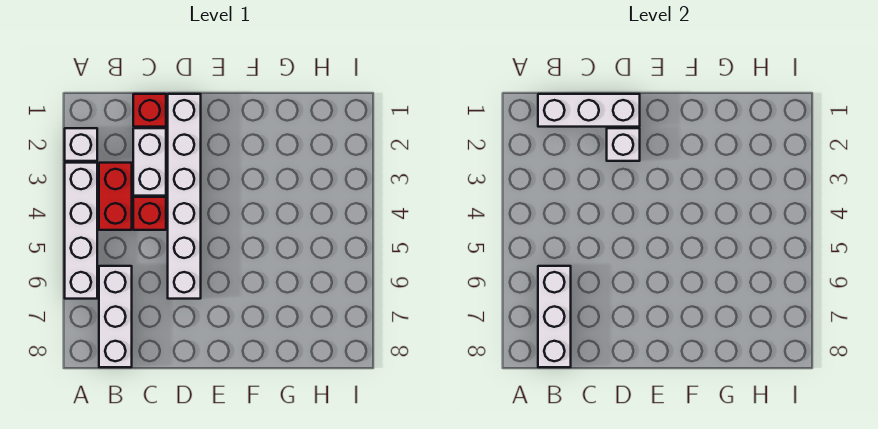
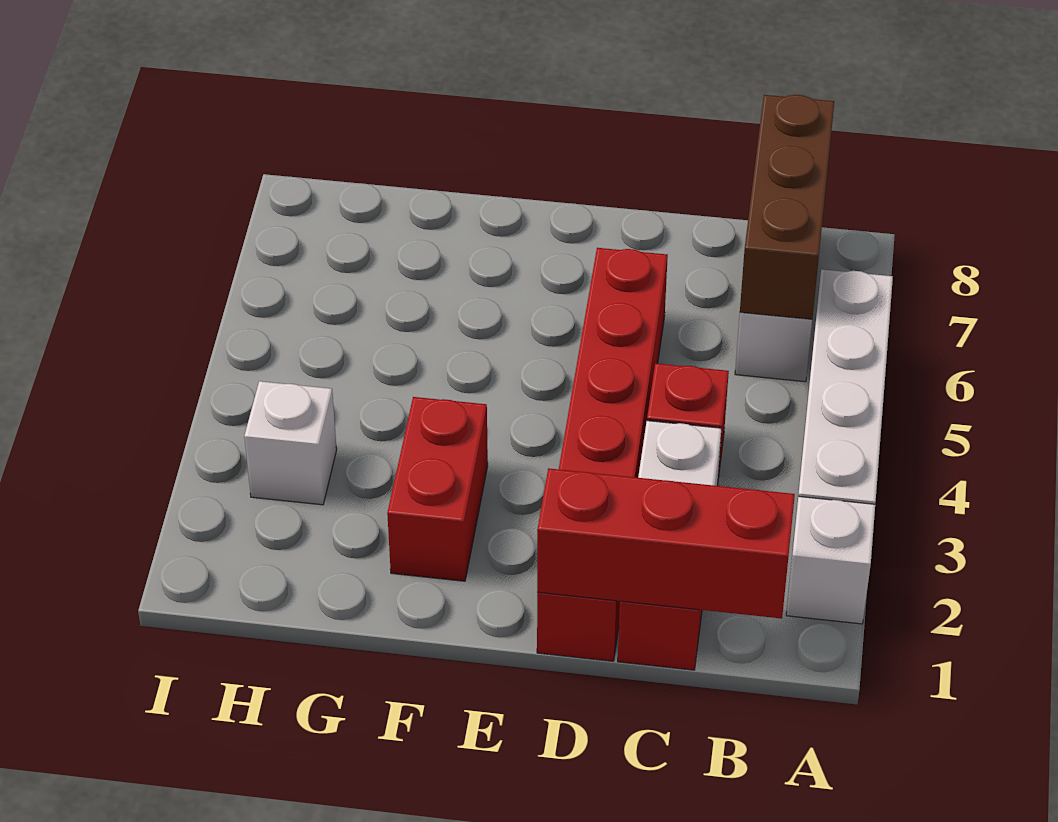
white brick B1:D1 level 2 -> red brick B1:D1 level 2
red brick B3:B4 level 1 -> red brick F2:F3 level 1
white brick B6:B8 level 2 -> brown brick B6:B8 level 2
white brick D1:D6 level 1 -> red brick D1:D6 level 1
white brick D2 level 2 -> white brick H3 level 1

